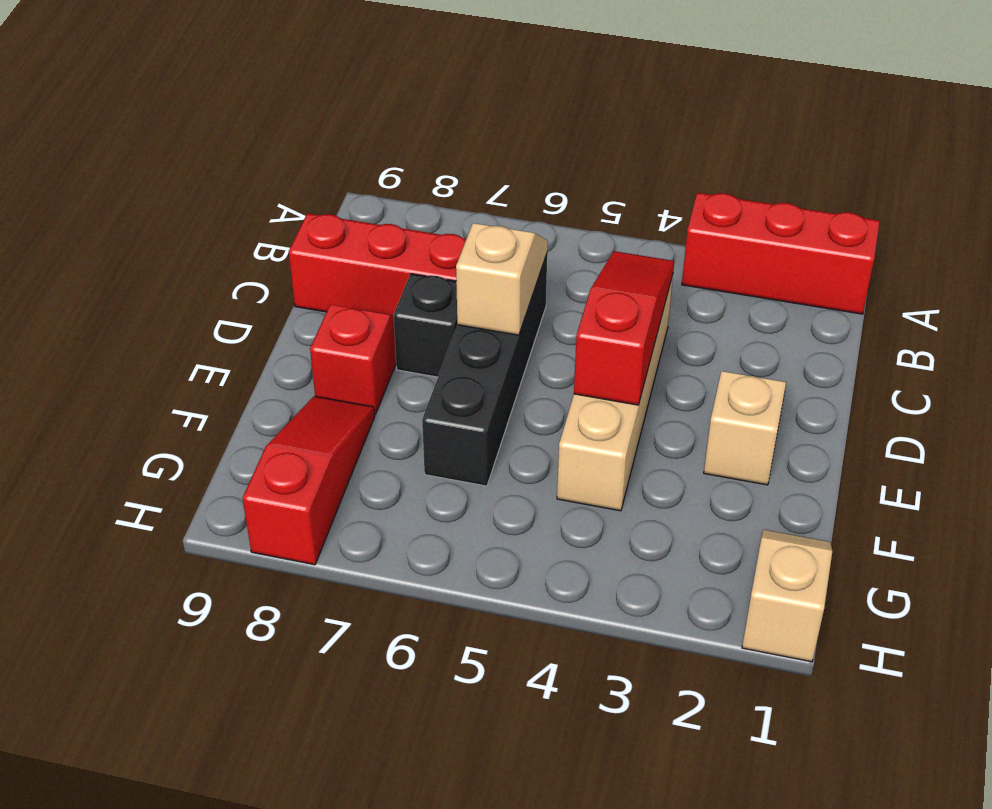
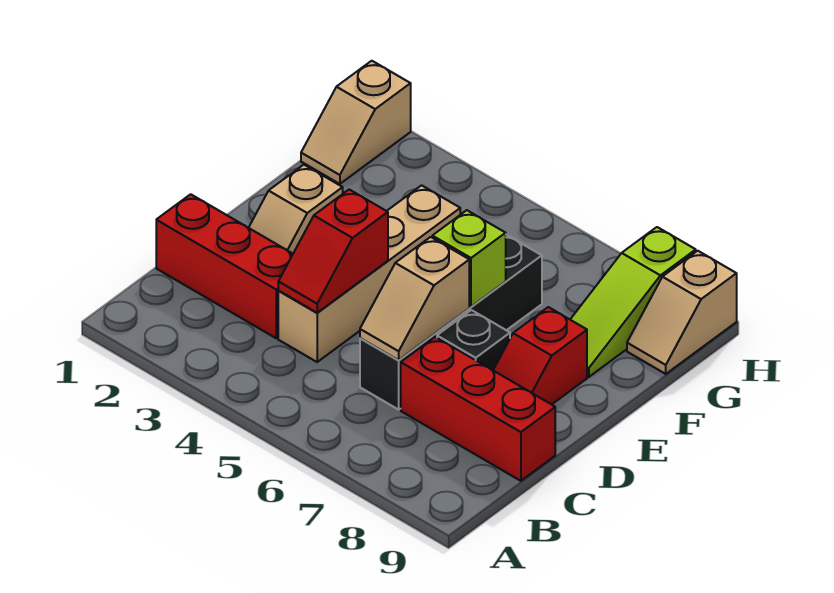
red brick A1:A3 level 1 -> red brick C1:C3 level 1
red slope C4:E4 level 2 top E -> red slope C4:D4 level 2 top D
none -> lime brick E6 level 2
red slope F8:H8 level 1 top H -> lime slope F8:H8 level 1 top H
none -> tan slope G9:H9 level 1 top H

